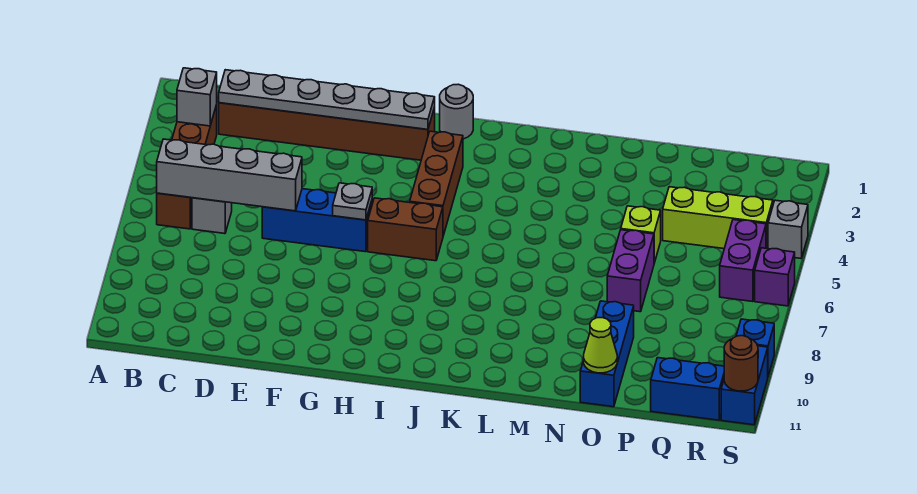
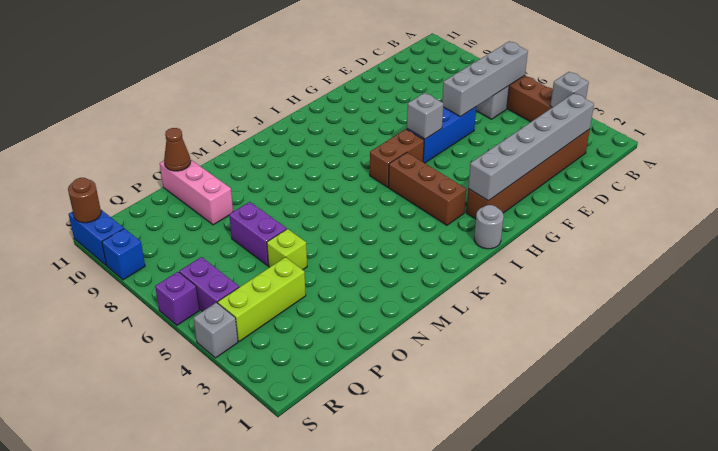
grey plate C2:H2 level 2 -> grey brick C2:H2 level 2
grey plate G6 level 2 -> grey brick G6 level 2
blue brick O9:O11 level 1 -> pink brick O9:O11 level 1
lime cone O11 level 2 -> brown cone O11 level 2
blue brick Q11:R11 level 1 -> none

